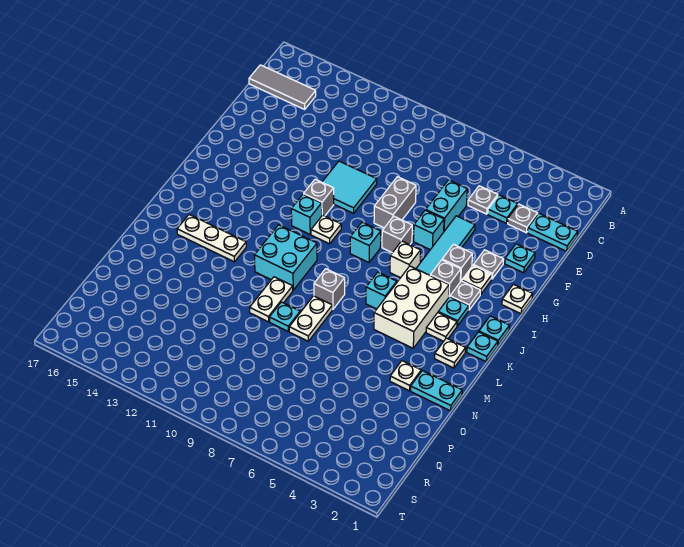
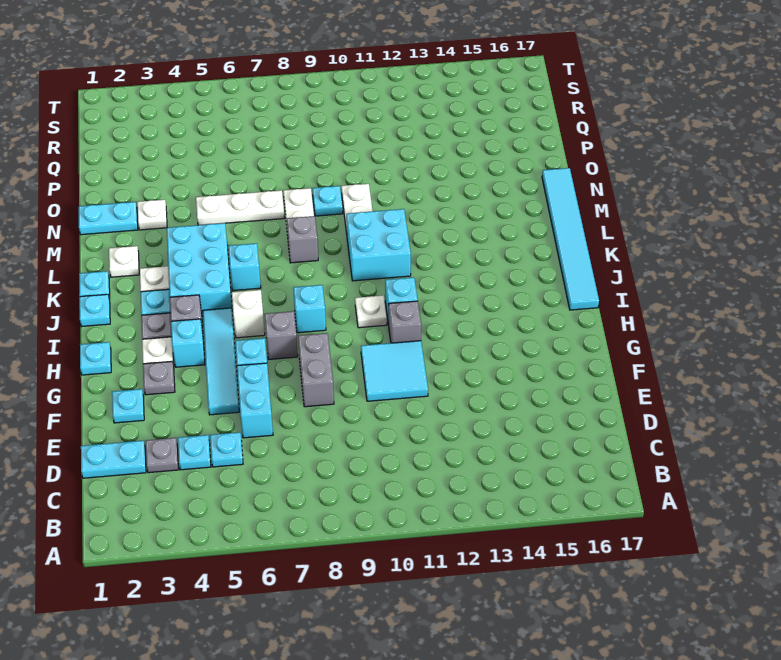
grey tile C15:C17 level 1 -> none
grey plate D5 level 1 -> cyan plate D5 level 1
white plate H1 level 1 -> cyan plate H1 level 1
grey brick H4 level 1 -> cyan brick H4 level 1
none -> cyan tile I17:N17 level 1
white brick J4:L5 level 1 -> cyan brick J4:L5 level 1
white plate L13:L15 level 1 -> white plate N5:N7 level 1

